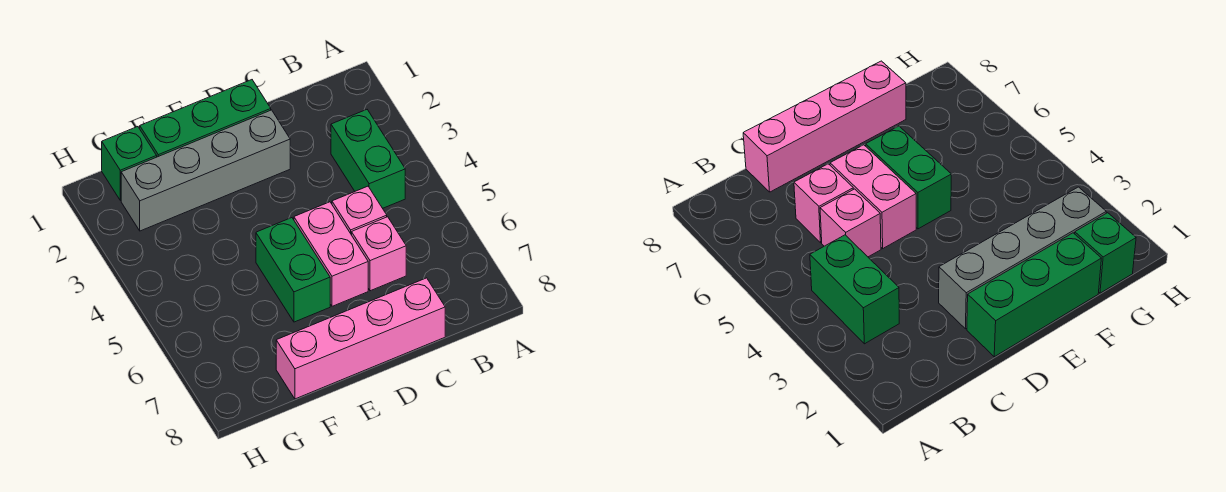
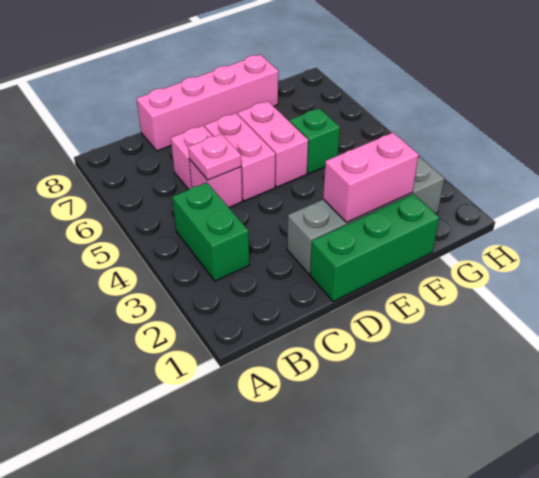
none -> pink plate C5 level 2
none -> pink brick E2:F2 level 2
green brick E5:E6 level 1 -> pink brick E5:E6 level 1
green brick G1 level 1 -> green brick F5 level 1

